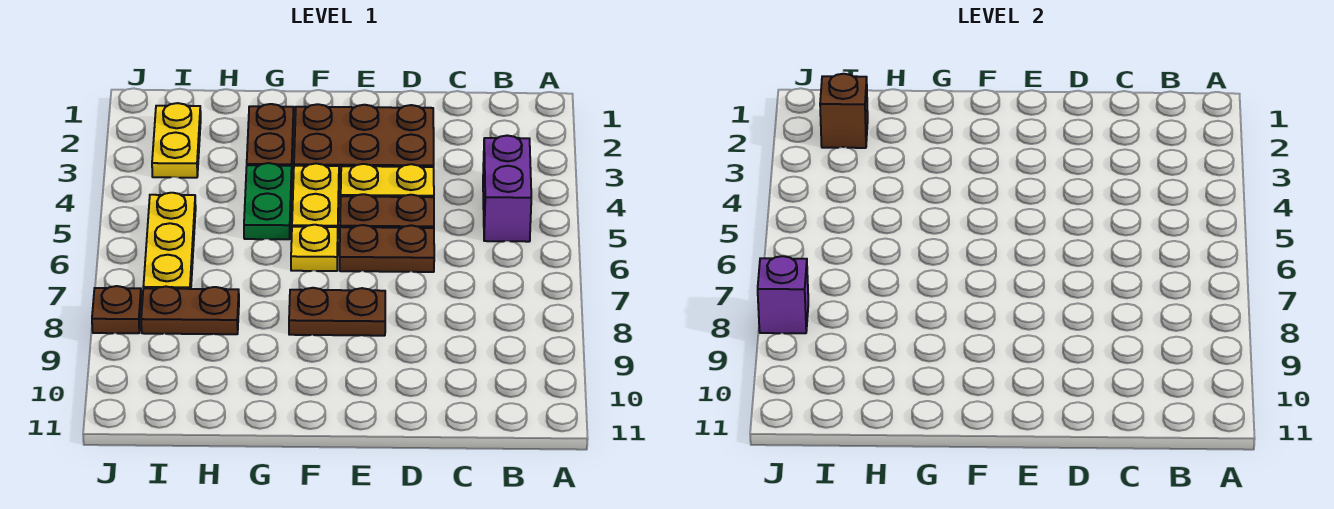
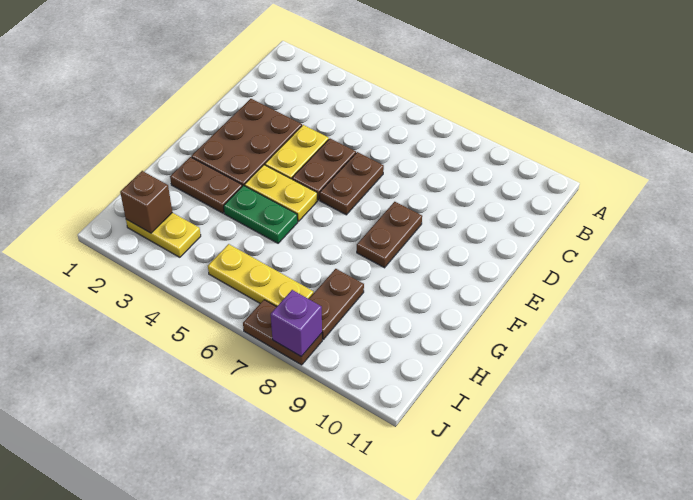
purple brick B4:B5 level 1 -> none
yellow plate F6 level 1 -> none
brown plate J8 level 1 -> brown plate J7:J8 level 1

